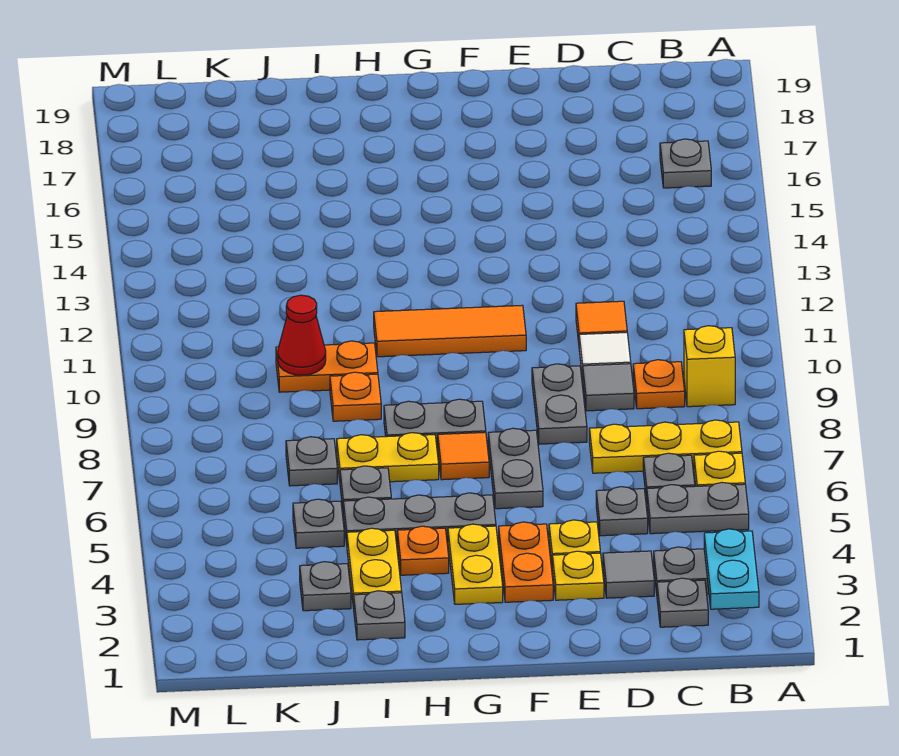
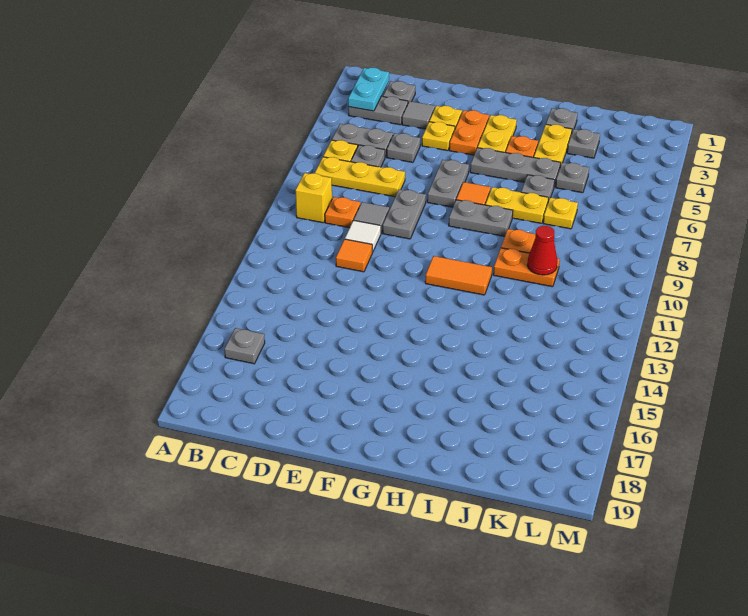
orange tile F11:H11 level 1 -> orange tile G11:H11 level 1
grey plate J7 level 1 -> yellow plate J7 level 1

